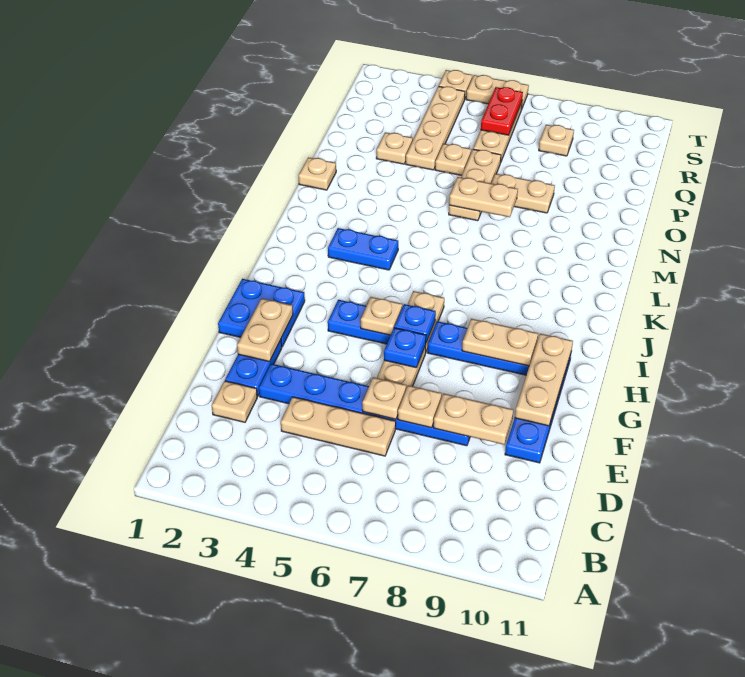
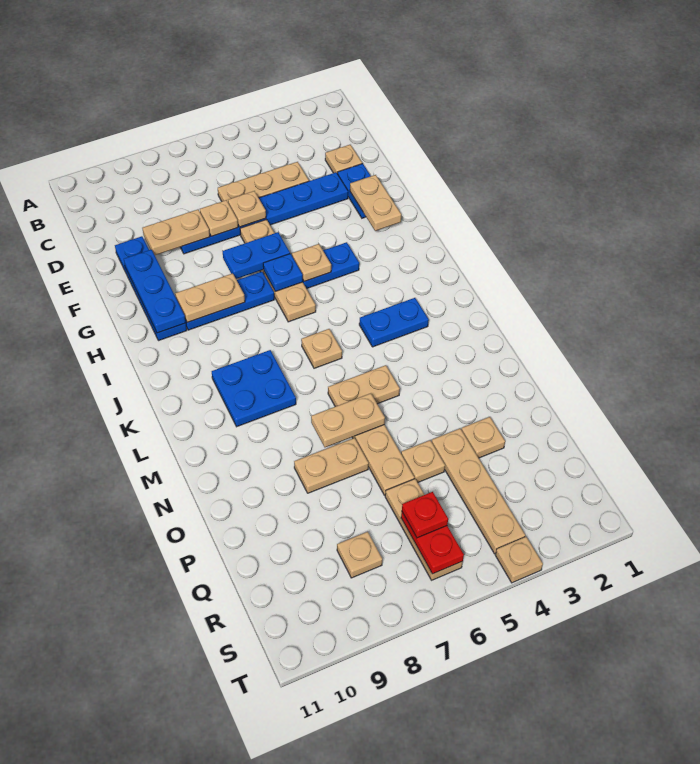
tan plate F10:H10 level 2 -> blue plate F10:H10 level 2
blue plate G1:H2 level 1 -> blue plate K8:L9 level 1
blue plate G6 level 2 -> blue plate G6:G7 level 2
tan plate N1 level 1 -> tan plate K6 level 1
none -> red plate R6 level 3
tan plate T5:T6 level 1 -> tan plate M5:M6 level 1

